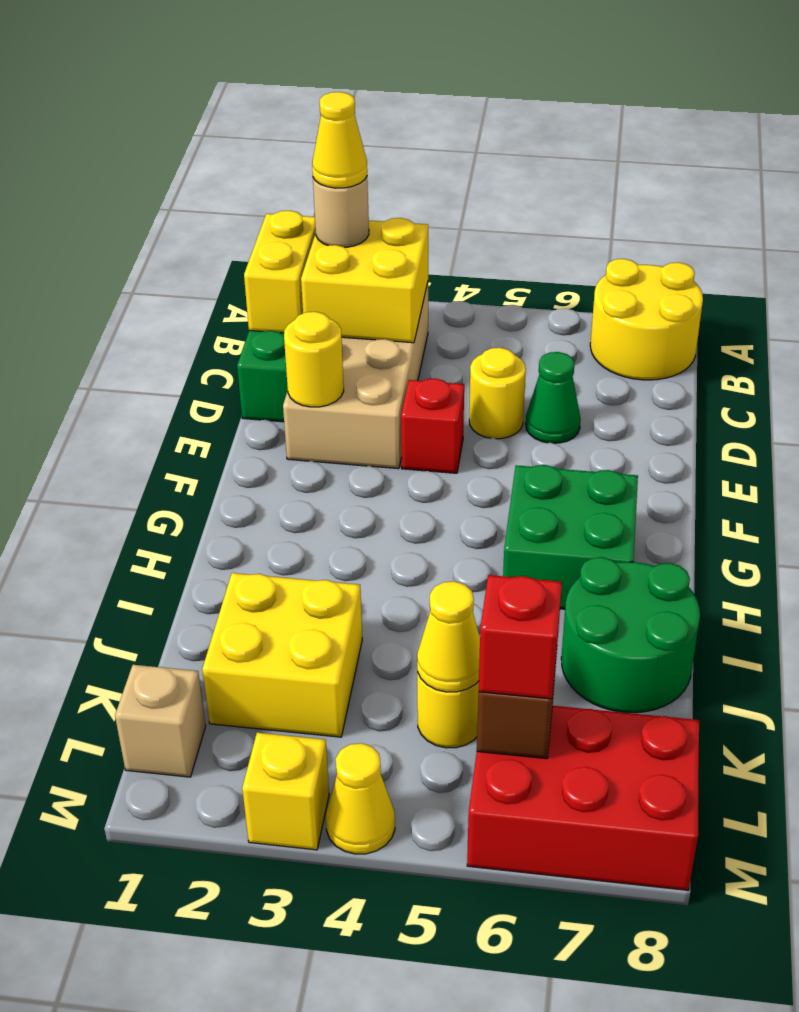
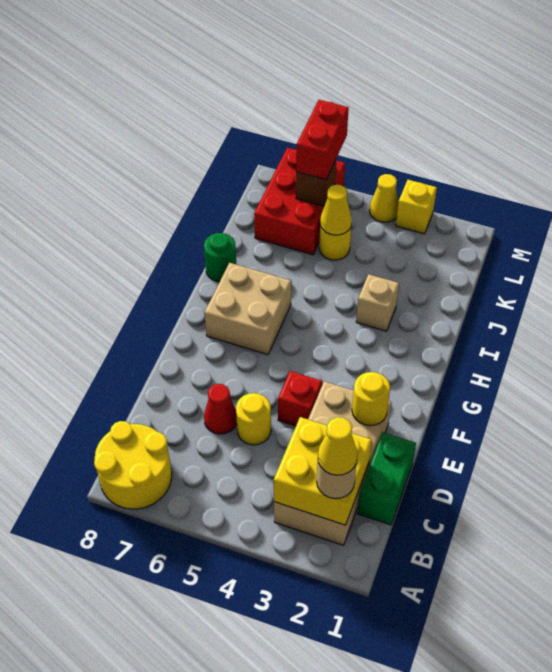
yellow brick B1:C1 level 2 -> none
green cone D6 level 1 -> red cone D6 level 1
green brick G6:H7 level 1 -> tan brick G6:H7 level 1
green round brick I7:J8 level 1 -> green round brick I8 level 1
yellow brick J2:K3 level 1 -> none
tan brick L1 level 1 -> tan brick I3 level 1
red brick L6:M8 level 1 -> red brick K6:M7 level 1
red brick L6 level 3 -> red brick L6:M6 level 3

